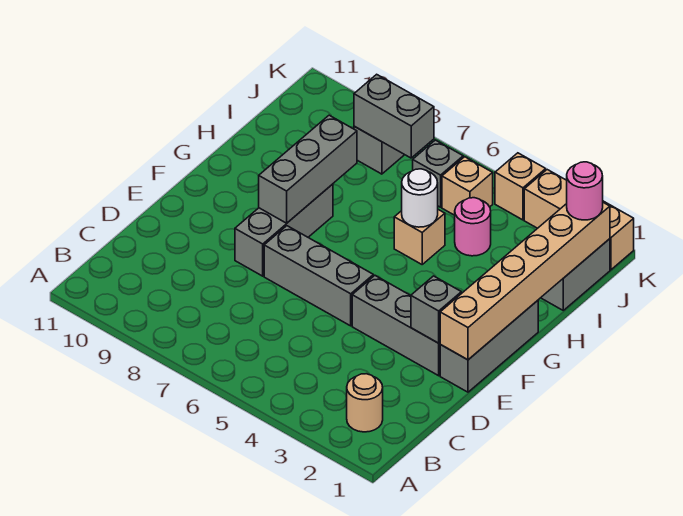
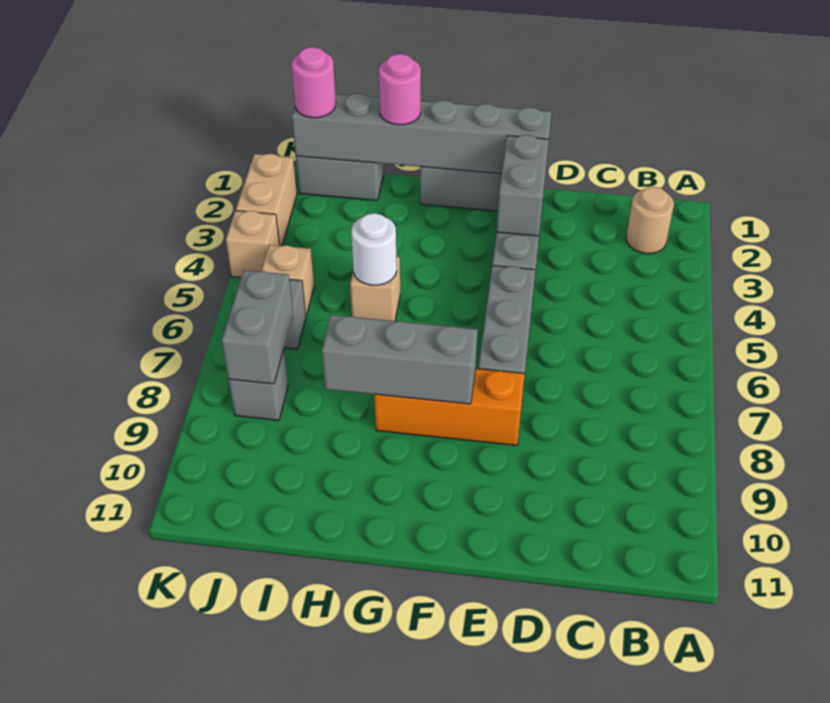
tan brick E1:J1 level 2 -> grey brick E1:J1 level 2
grey brick E2 level 2 -> grey brick E2:E3 level 2
grey brick E8:G8 level 1 -> orange brick E8:G8 level 1
pink round brick I4 level 1 -> pink round brick H1 level 3
tan brick K1:K3 level 1 -> tan brick K2:K3 level 1

